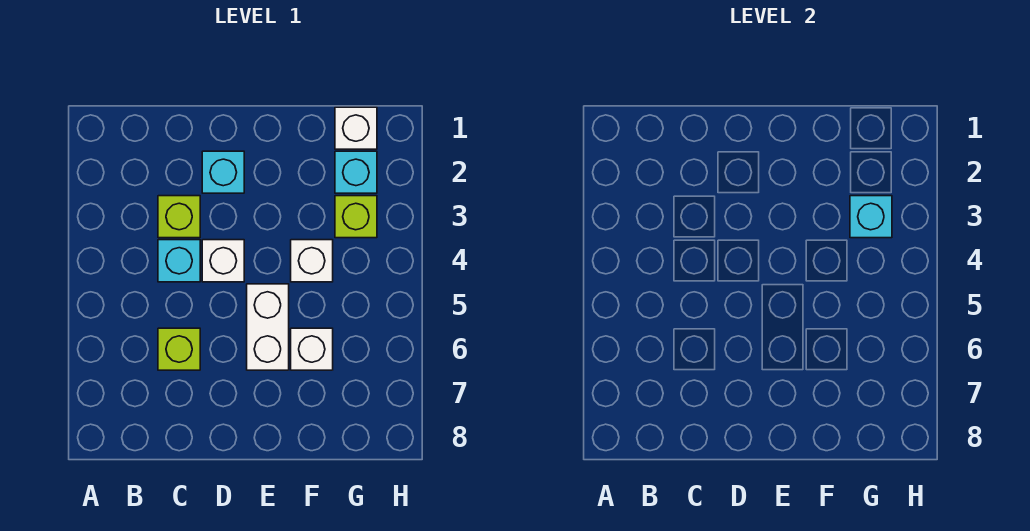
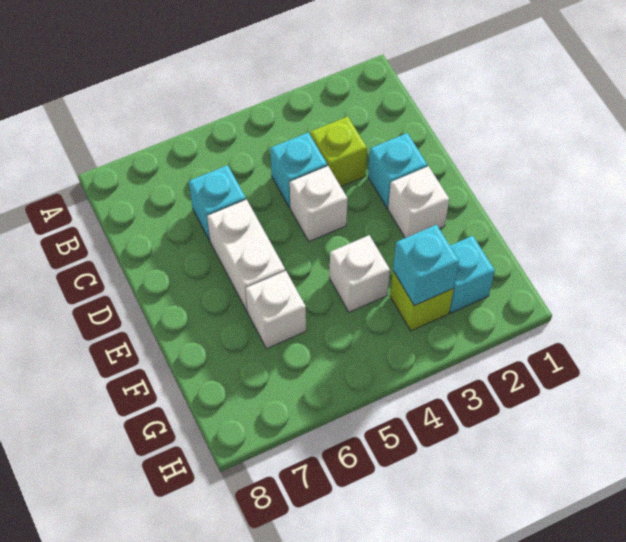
lime brick C6 level 1 -> cyan brick C6 level 1
white brick E5:E6 level 1 -> white brick D6:E6 level 1
white brick G1 level 1 -> white brick E2 level 1

